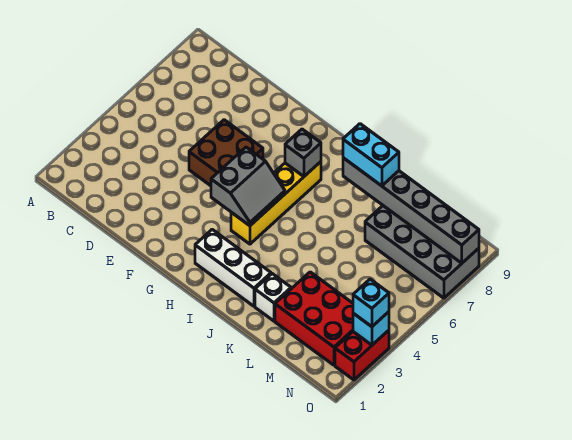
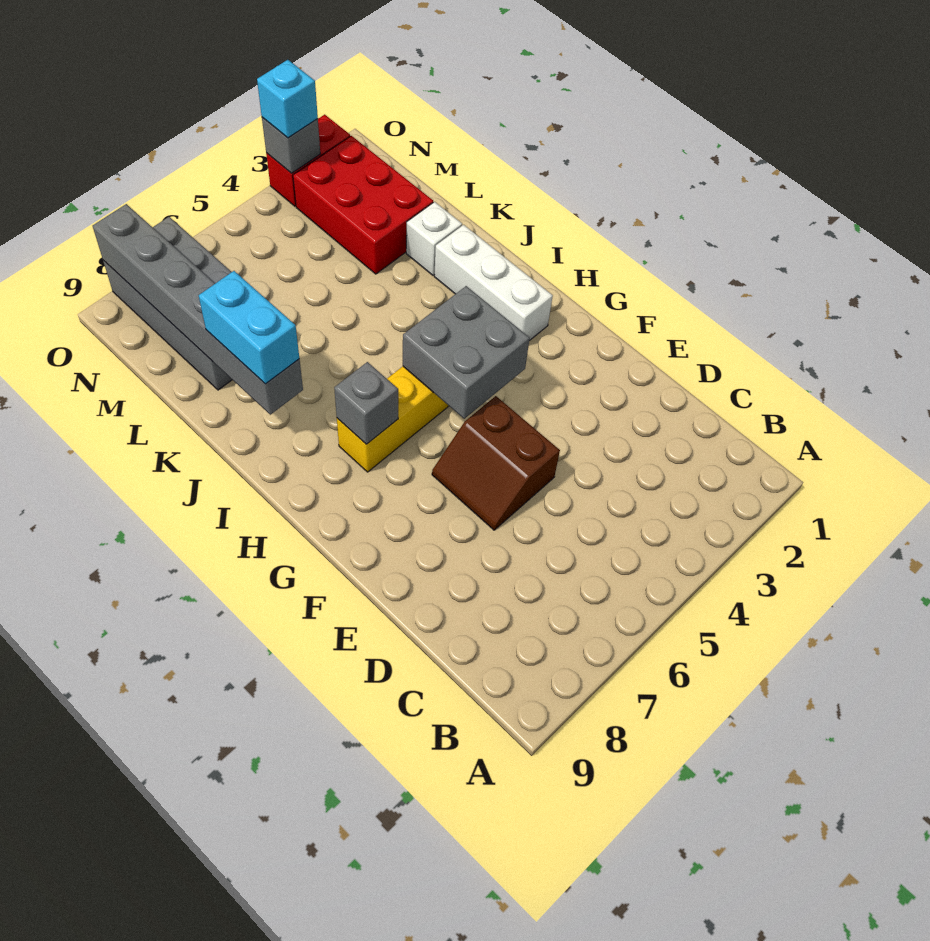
brown brick E5:F6 level 1 -> brown slope E5:F6 level 1 top 5
grey slope G4:H5 level 2 top G -> grey brick G4:H5 level 2
cyan brick O3 level 2 -> grey brick O3 level 2

